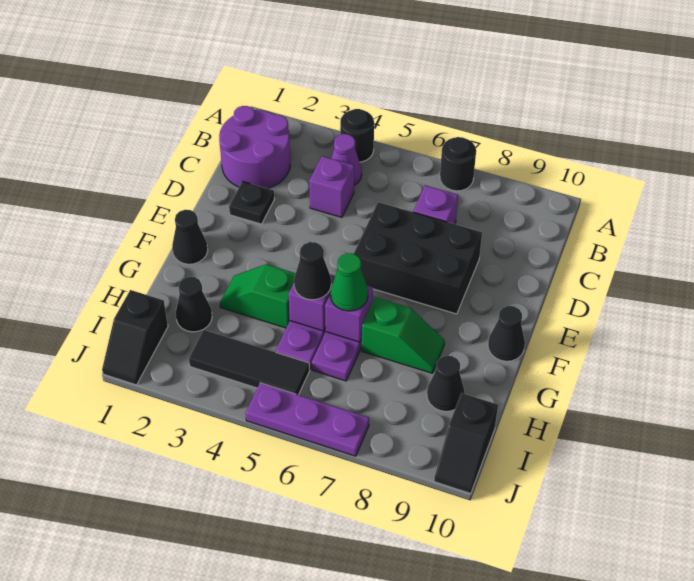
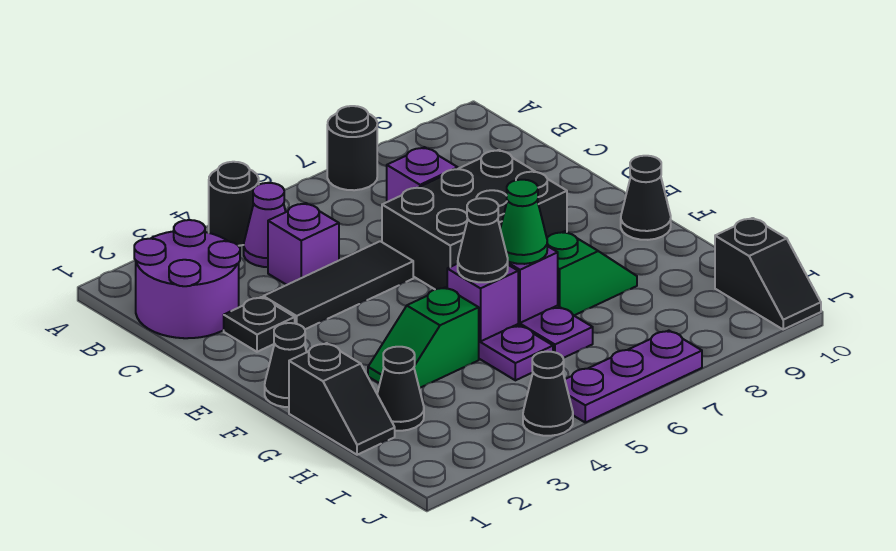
black cone H9 level 1 -> black cone J4 level 1
black slope I1:J1 level 1 top I -> black slope G1:H1 level 1 top G
black tile I3:I5 level 1 -> black tile D3:D5 level 1

